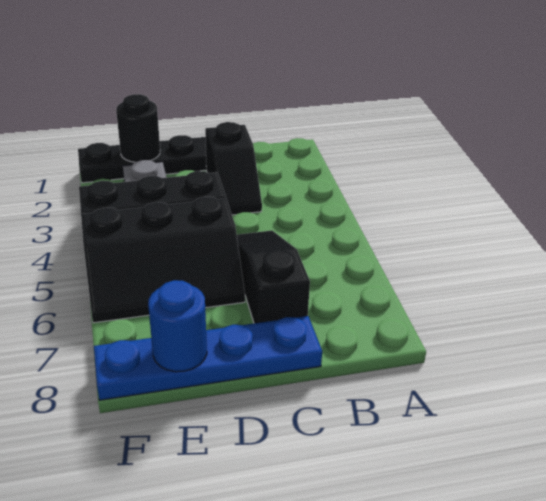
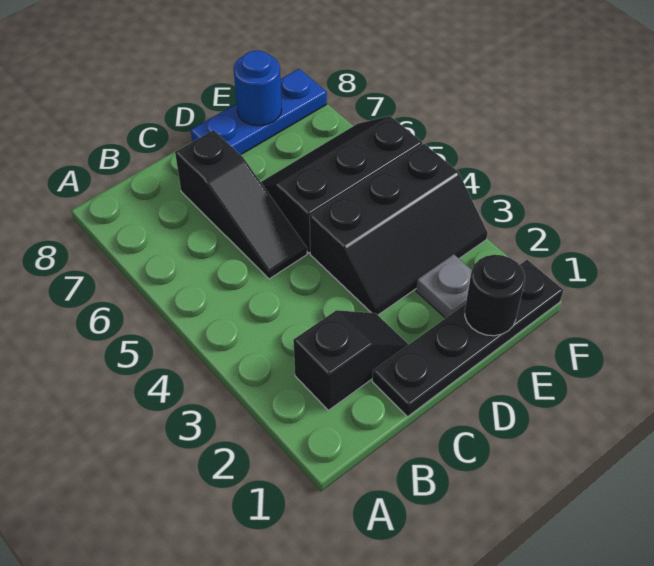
black slope C2:C3 level 1 top 2 -> black slope B2:C2 level 1 top B
blue plate C8:F8 level 1 -> blue plate D8:F8 level 1

